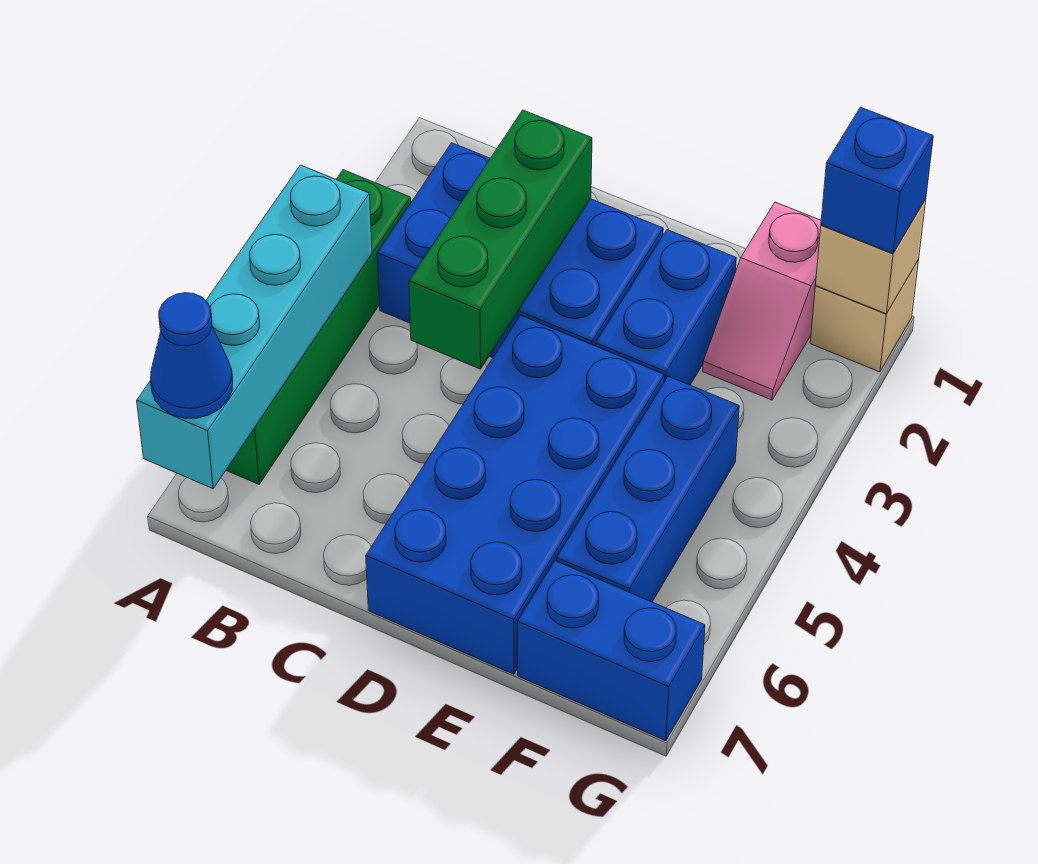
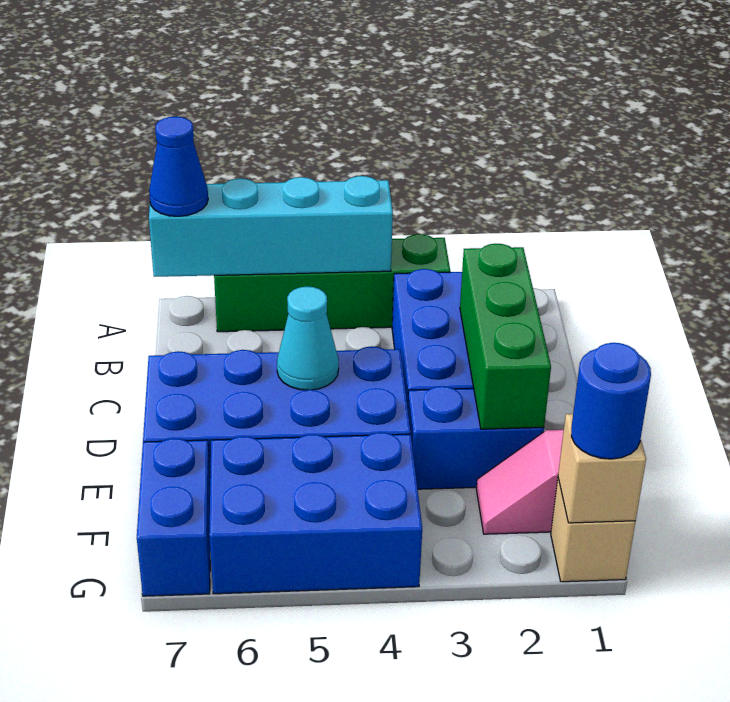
green brick C2:C4 level 2 -> green brick C2:E2 level 2
none -> cyan cone D5 level 2
blue brick F4:F6 level 1 -> blue brick F4:G6 level 1
blue brick G1 level 3 -> blue round brick G1 level 3

